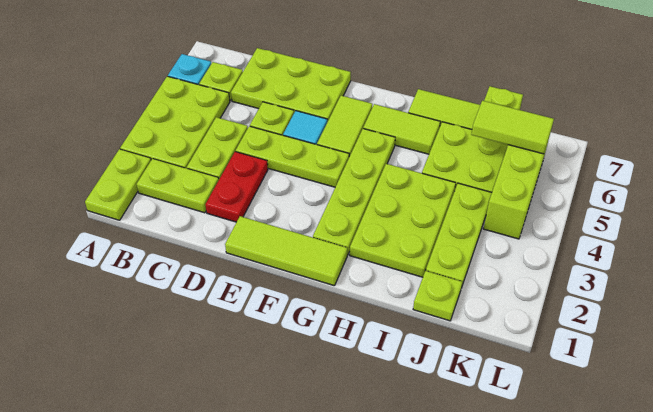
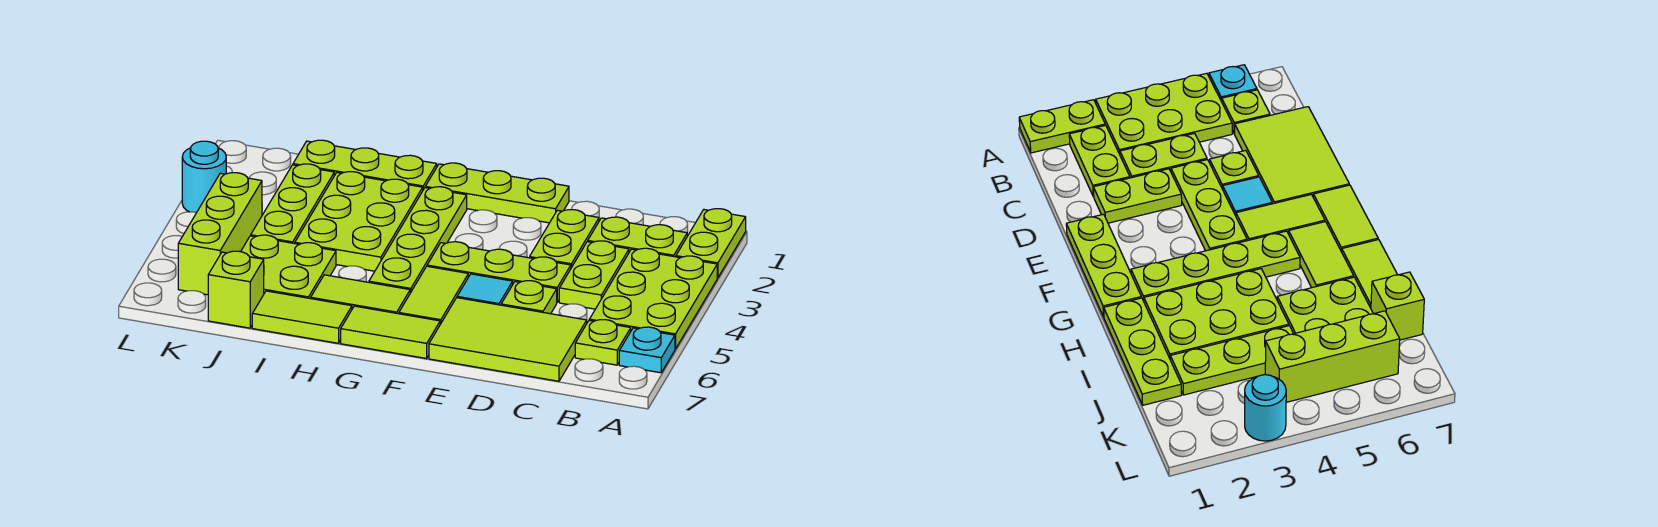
lime plate C6:E7 level 1 -> lime tile C6:E7 level 1
red plate D2:D3 level 1 -> lime plate D2:D3 level 1
lime tile E1:G1 level 1 -> lime plate E1:G1 level 1
lime plate J1 level 1 -> lime plate H1:J1 level 1
lime tile J6:K6 level 2 -> lime tile F7:G7 level 1
none -> cyan round brick L3 level 1

